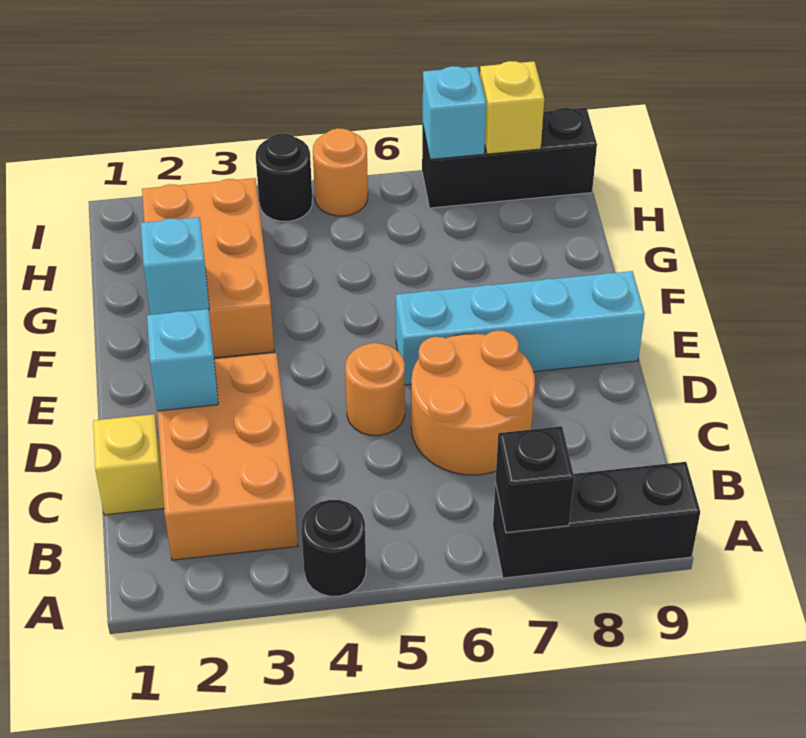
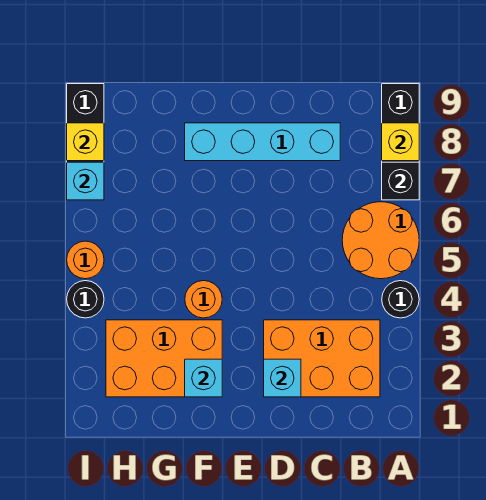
yellow brick C1 level 1 -> yellow brick A8 level 2
orange round brick C6:D7 level 1 -> orange round brick A5:B6 level 1
orange round brick D5 level 1 -> orange round brick F4 level 1
cyan brick E6:E9 level 1 -> cyan brick C8:F8 level 1

